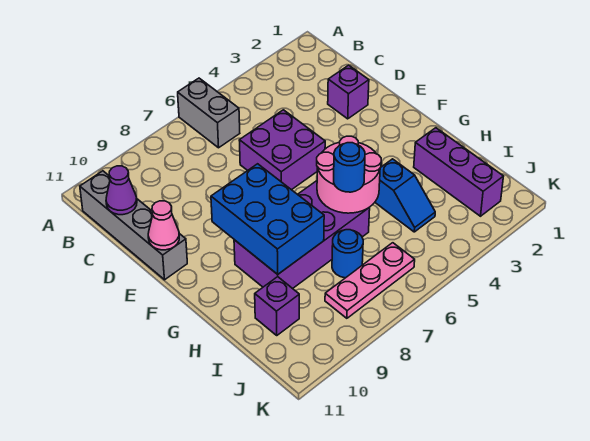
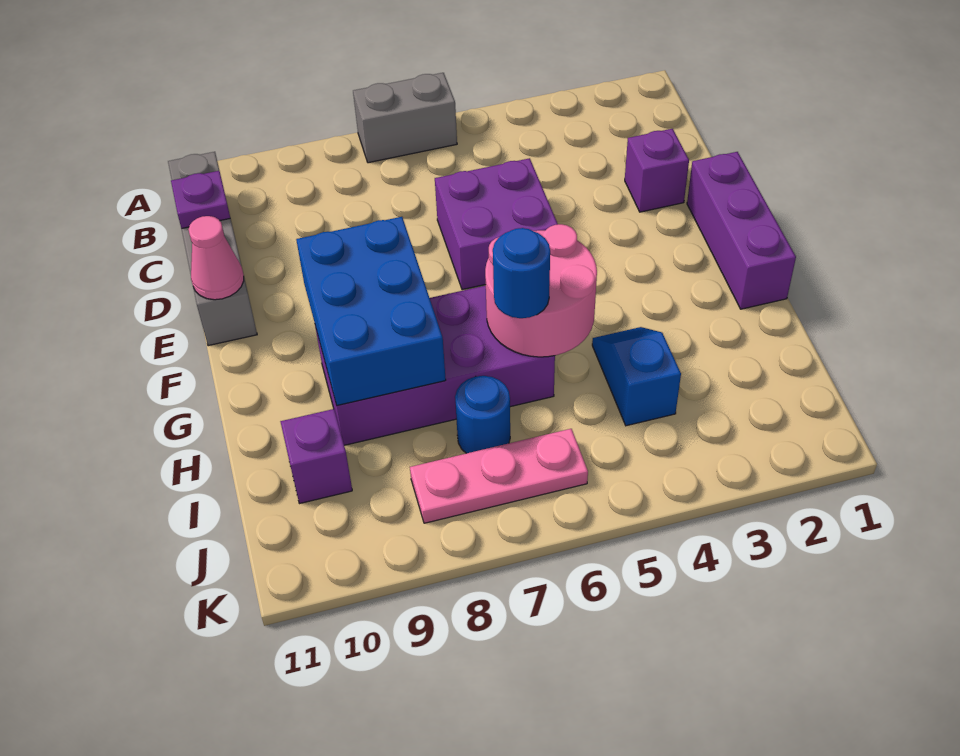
grey brick A6:B6 level 1 -> grey brick A6:A7 level 1
purple cone C11 level 2 -> purple plate C11 level 2
purple brick H2:J2 level 1 -> purple brick E1:G1 level 1
blue slope H4:I4 level 1 top H -> blue slope H4:I4 level 1 top I

